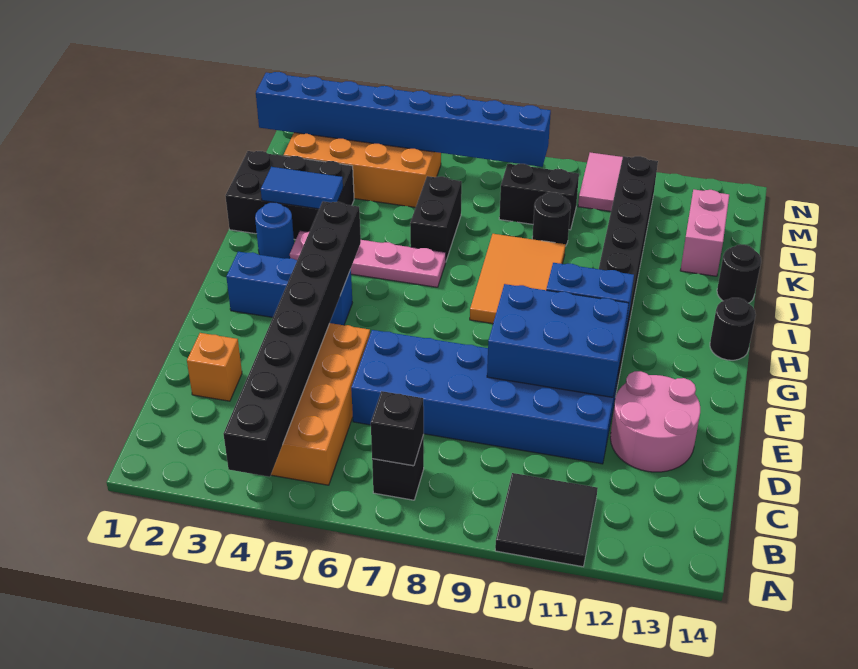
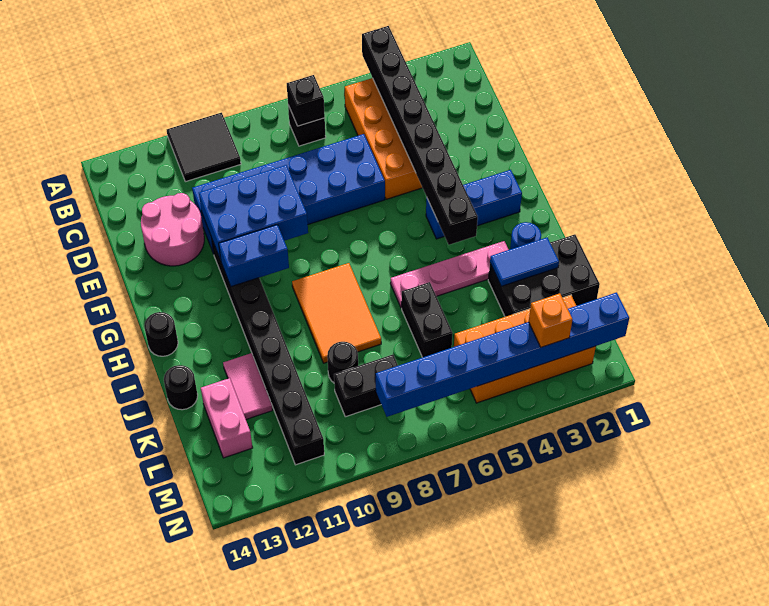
orange brick D2 level 1 -> orange brick M3 level 3
pink tile M10:N10 level 1 -> pink tile J12:K12 level 1

